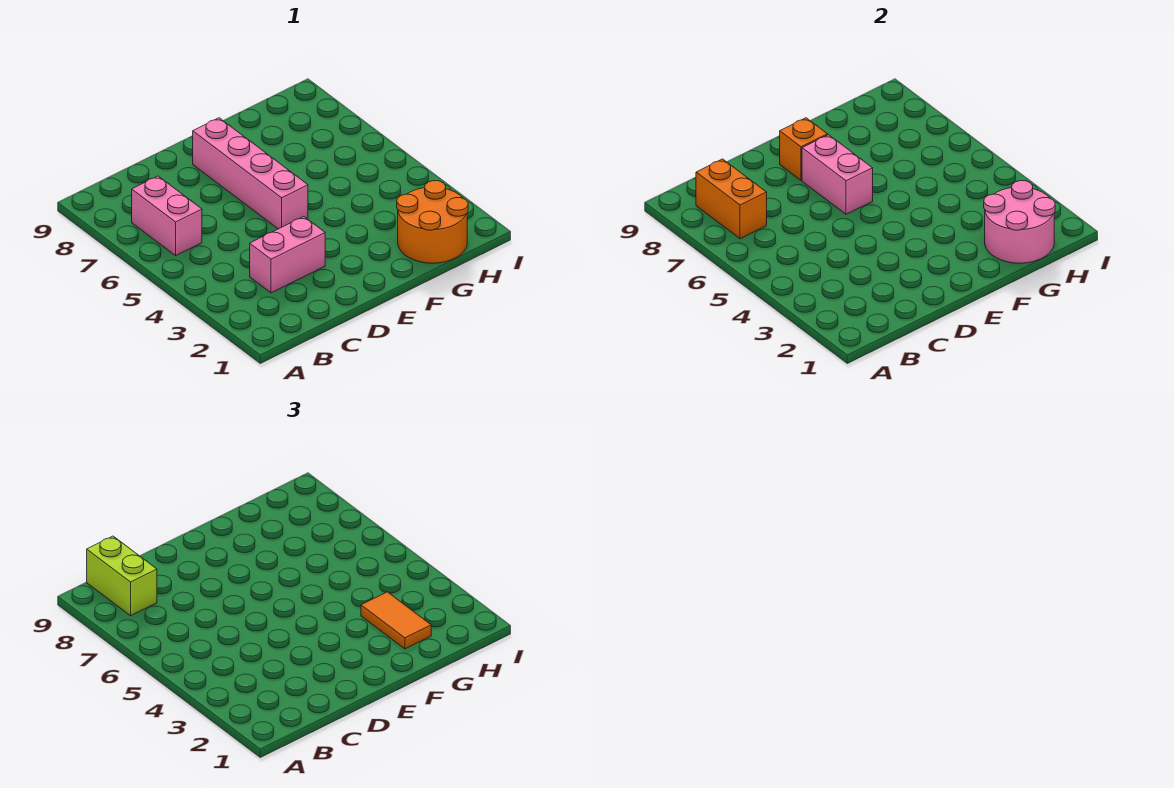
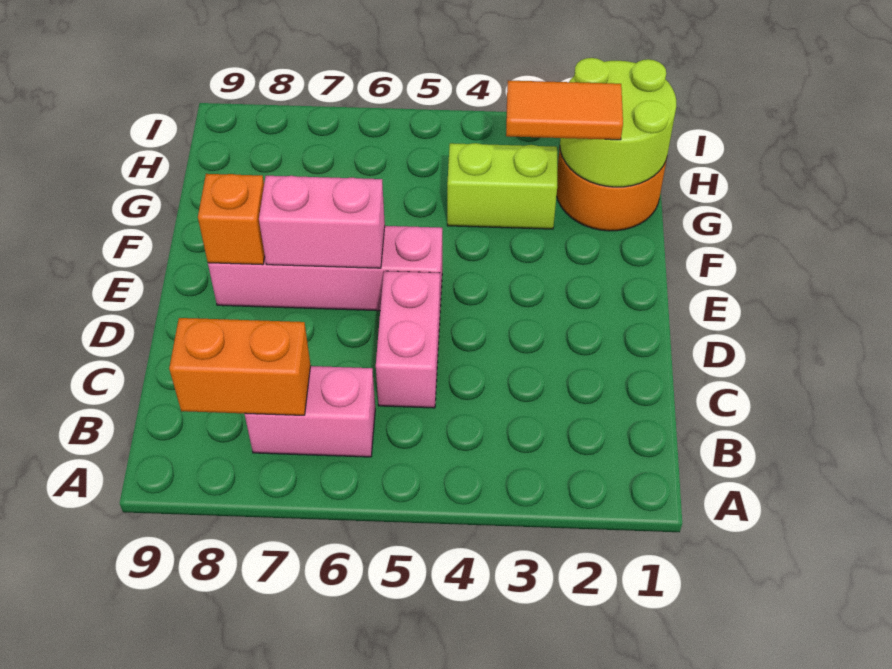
lime brick B8:B9 level 3 -> lime brick G3:G4 level 1
pink brick C3:D3 level 1 -> pink brick C5:D5 level 1
pink round brick G1:H2 level 2 -> lime round brick G1:H2 level 2

